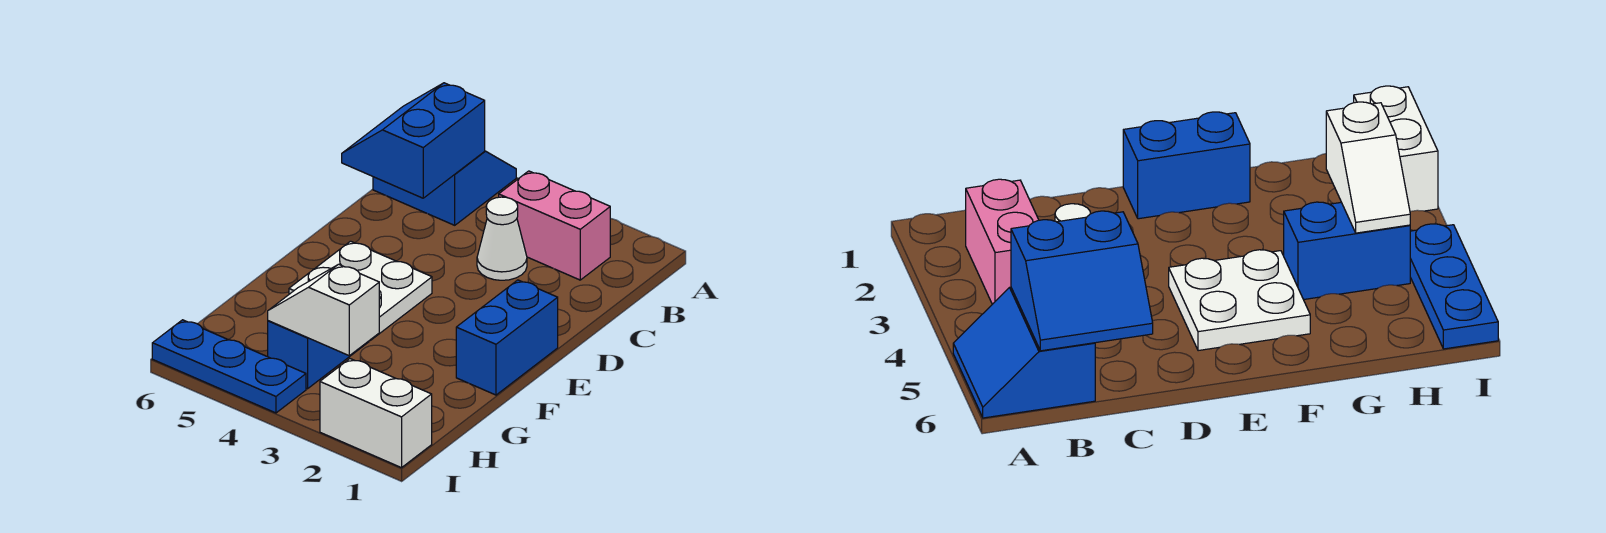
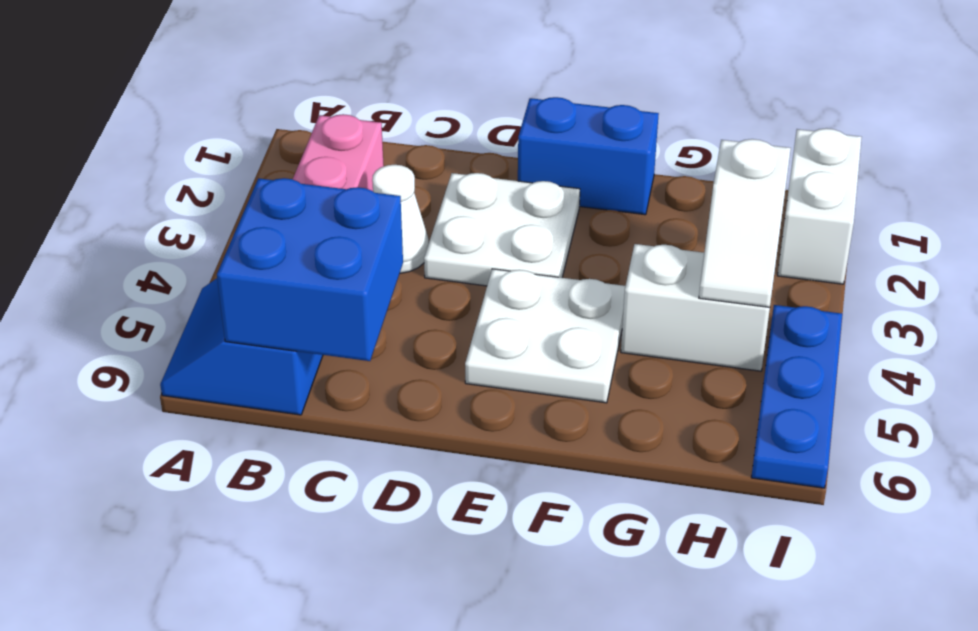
blue slope B5:C6 level 2 top 5 -> blue brick B5:C6 level 2
none -> white plate D2:E3 level 1
blue brick G4:H4 level 1 -> white brick G4:H4 level 1

